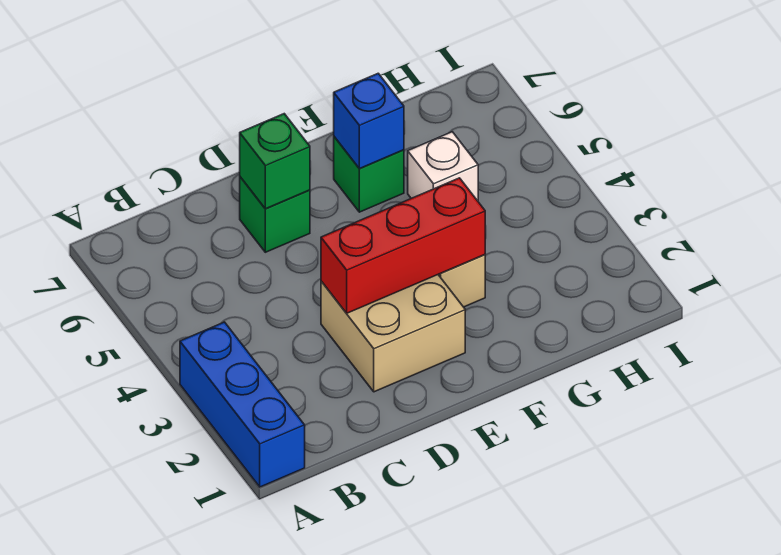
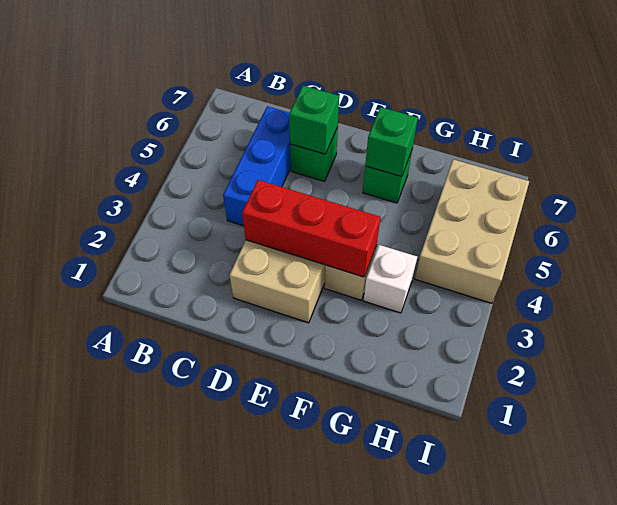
blue brick A1:A3 level 1 -> blue brick C4:C6 level 1
blue brick F6 level 2 -> green brick F6 level 2
white brick G5 level 1 -> white brick G3 level 1
none -> tan brick H4:I6 level 1

